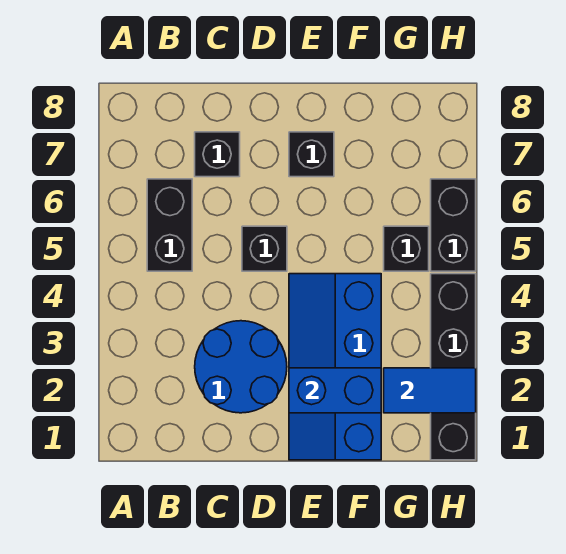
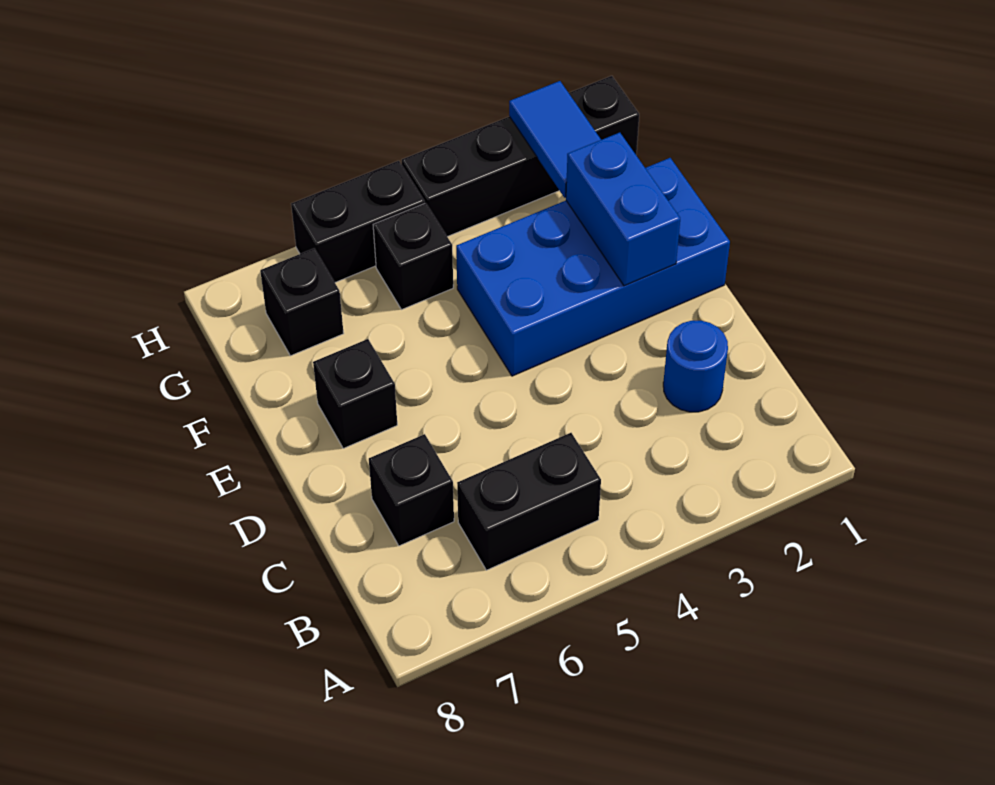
blue round brick C2:D3 level 1 -> blue round brick C2 level 1
black brick D5 level 1 -> black brick G7 level 1
blue slope E1:F4 level 1 top F -> blue brick E1:F4 level 1

